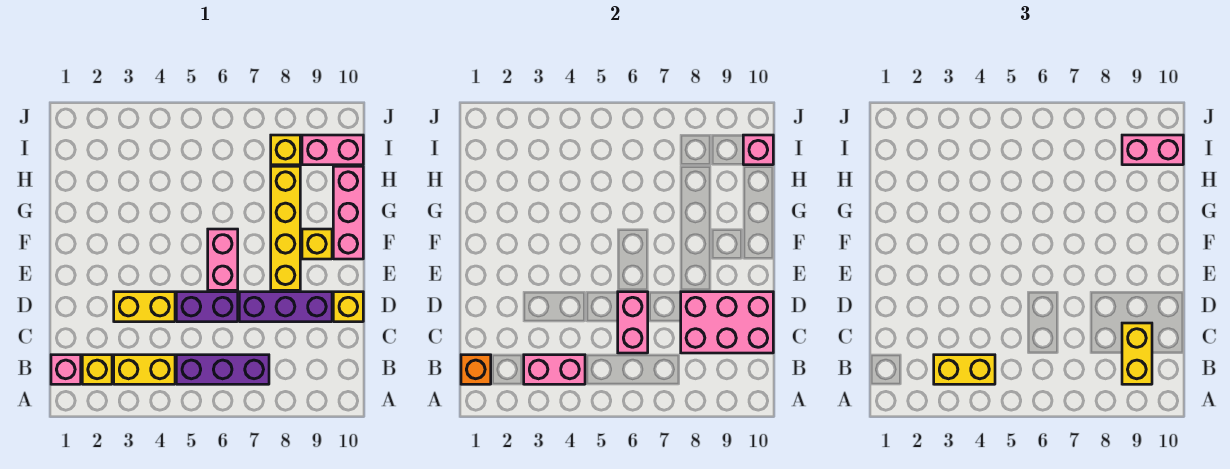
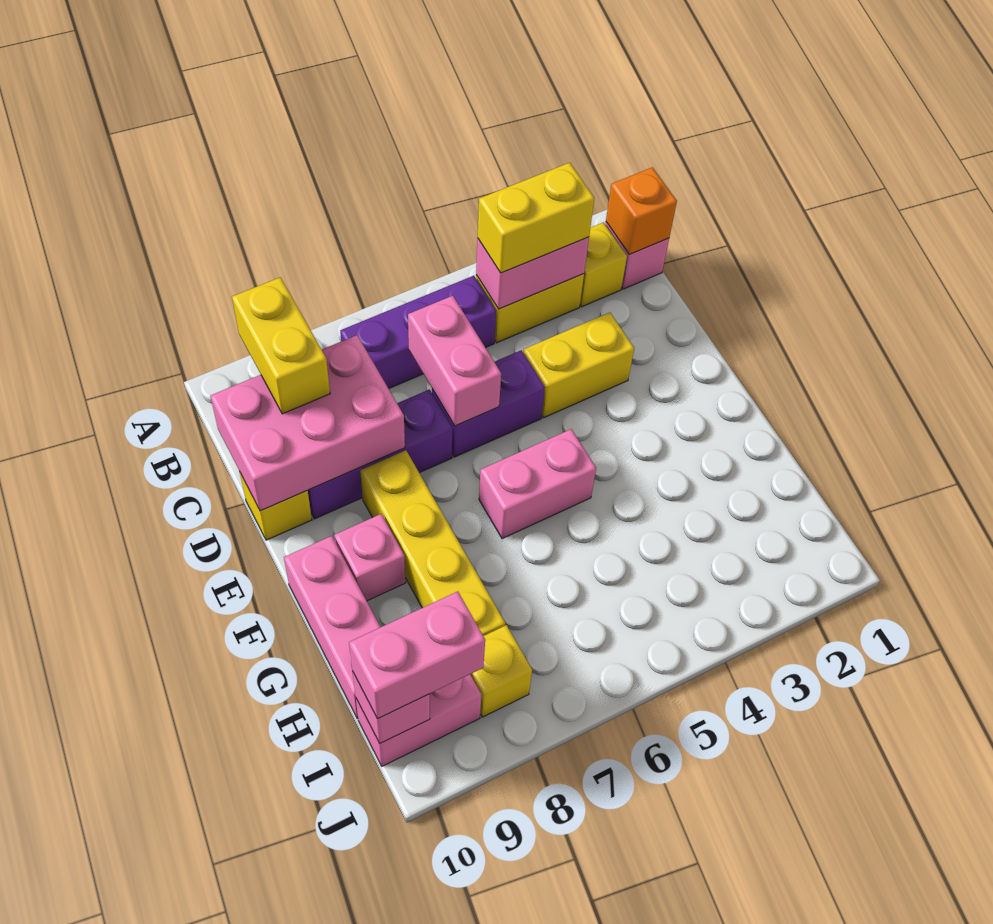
pink brick E6:F6 level 1 -> pink brick F5:F6 level 1
yellow brick F9 level 1 -> pink brick F9 level 1

